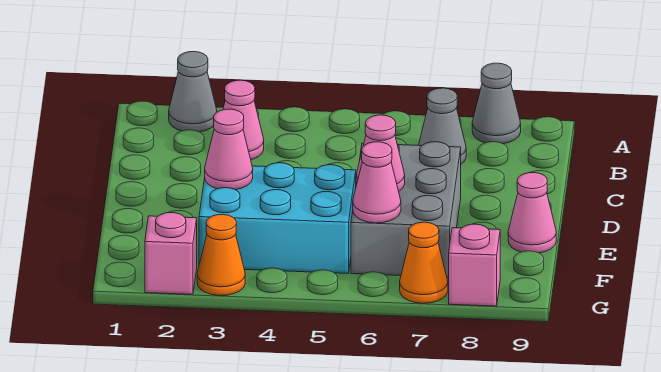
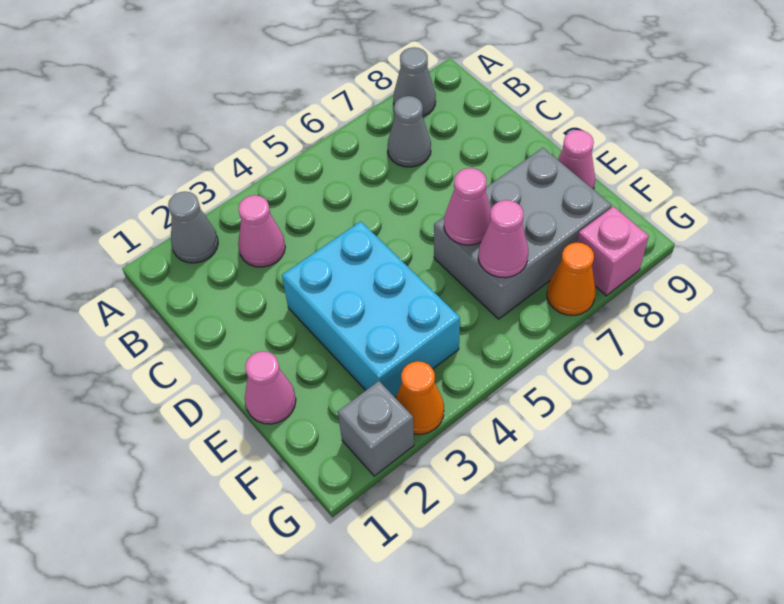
grey brick D6:F7 level 1 -> grey brick E6:F8 level 1
cyan brick E3:F5 level 1 -> cyan brick D3:F4 level 1
pink cone E3 level 2 -> pink cone E1 level 1
pink brick G2 level 1 -> grey brick G2 level 1

